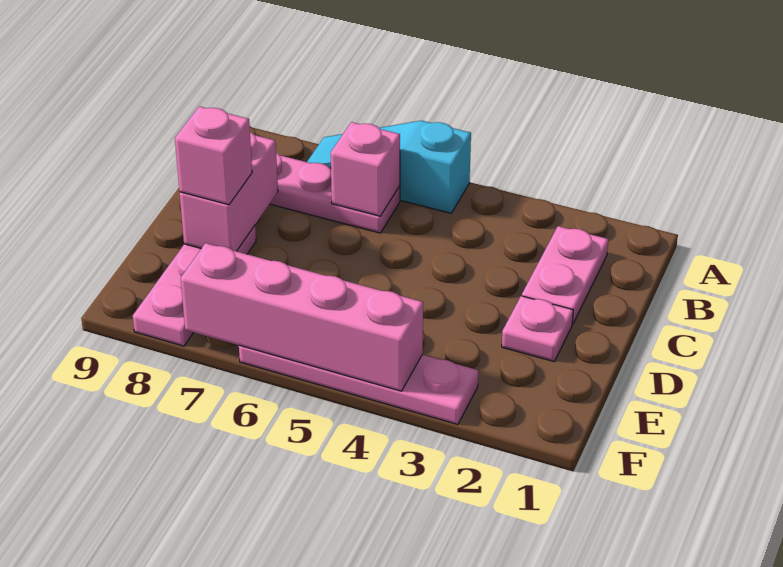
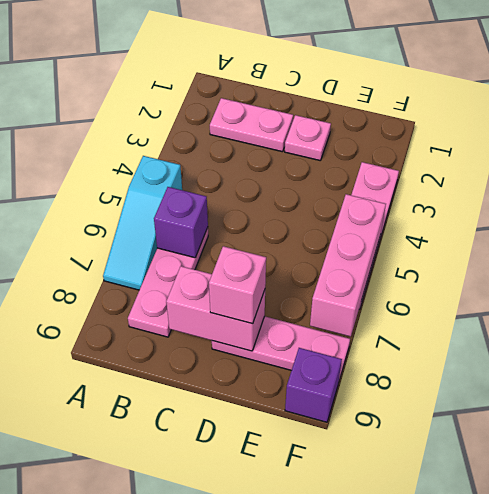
pink brick B6 level 2 -> purple brick B6 level 2
pink brick F4:F7 level 2 -> pink brick F5:F7 level 2
none -> purple brick F9 level 1

